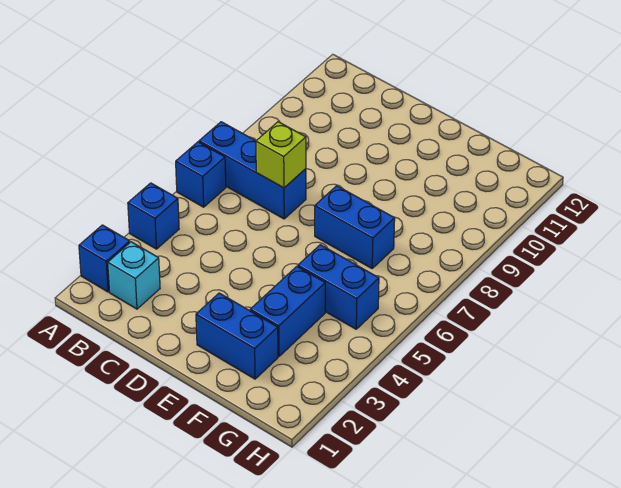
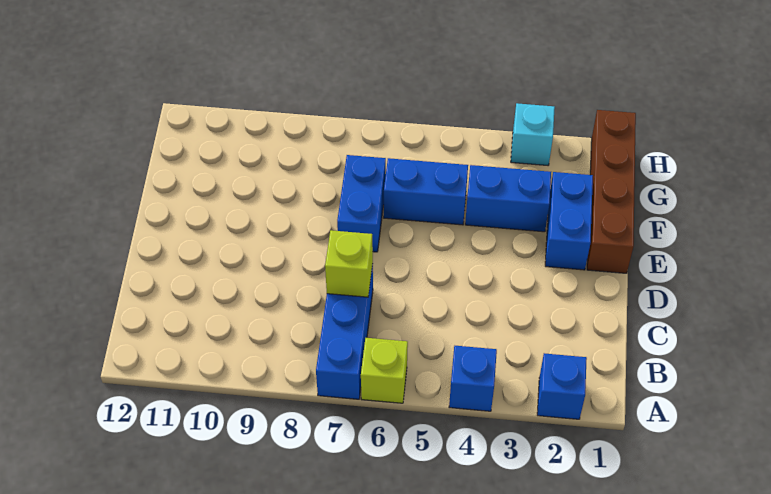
blue brick A6 level 1 -> lime brick A6 level 1
cyan brick B2 level 1 -> cyan brick H3 level 1
none -> brown brick E1:H1 level 1
blue brick F5:G5 level 1 -> blue brick F5:F6 level 1

